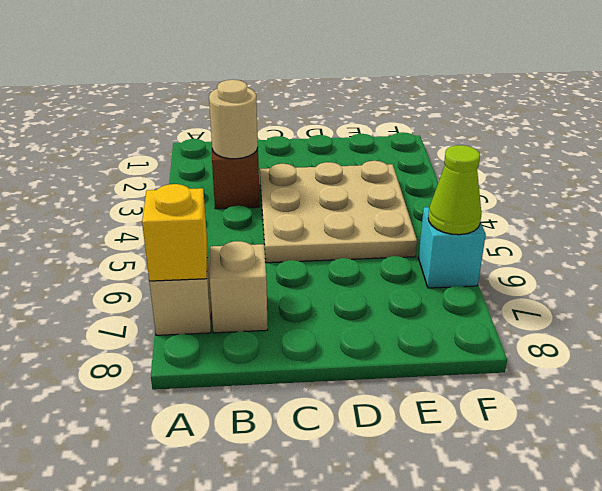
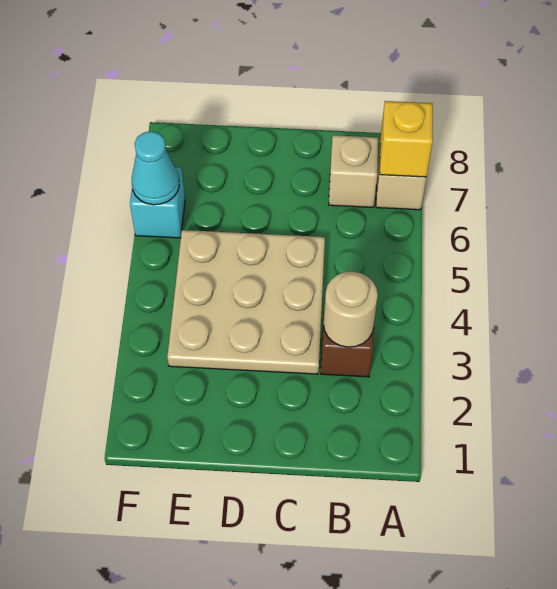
lime cone F6 level 2 -> cyan cone F6 level 2

